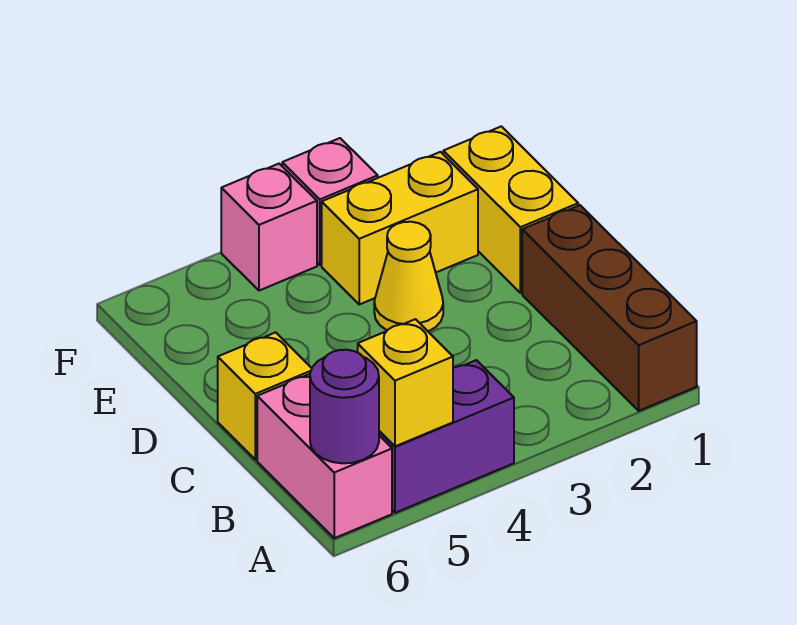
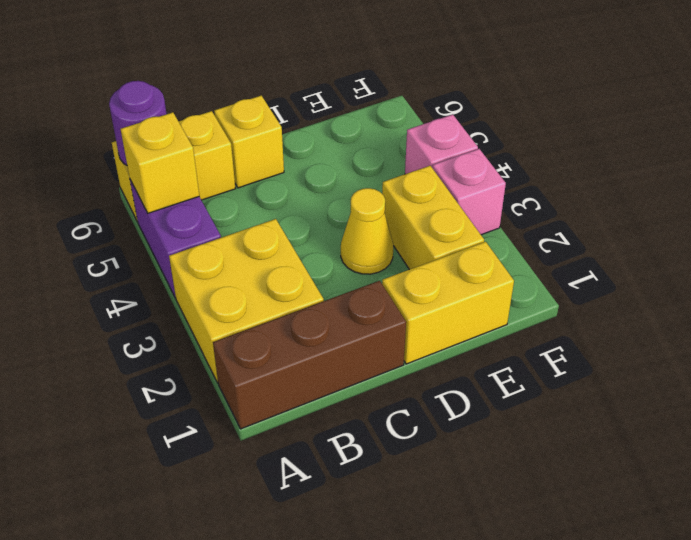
none -> yellow brick A2:B3 level 1
pink brick A6:B6 level 1 -> yellow brick A6:B6 level 1

